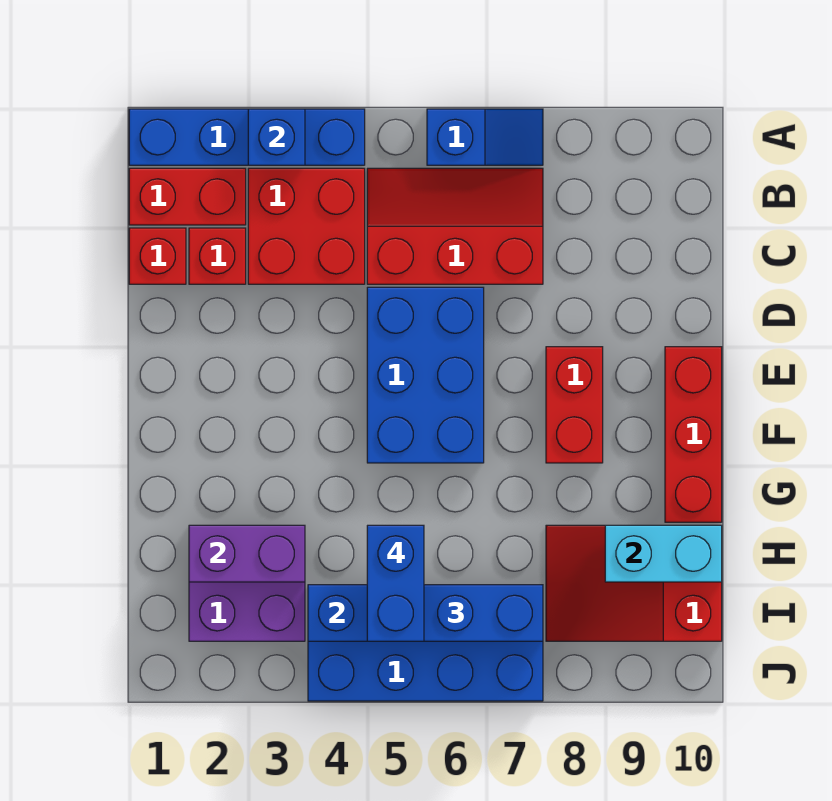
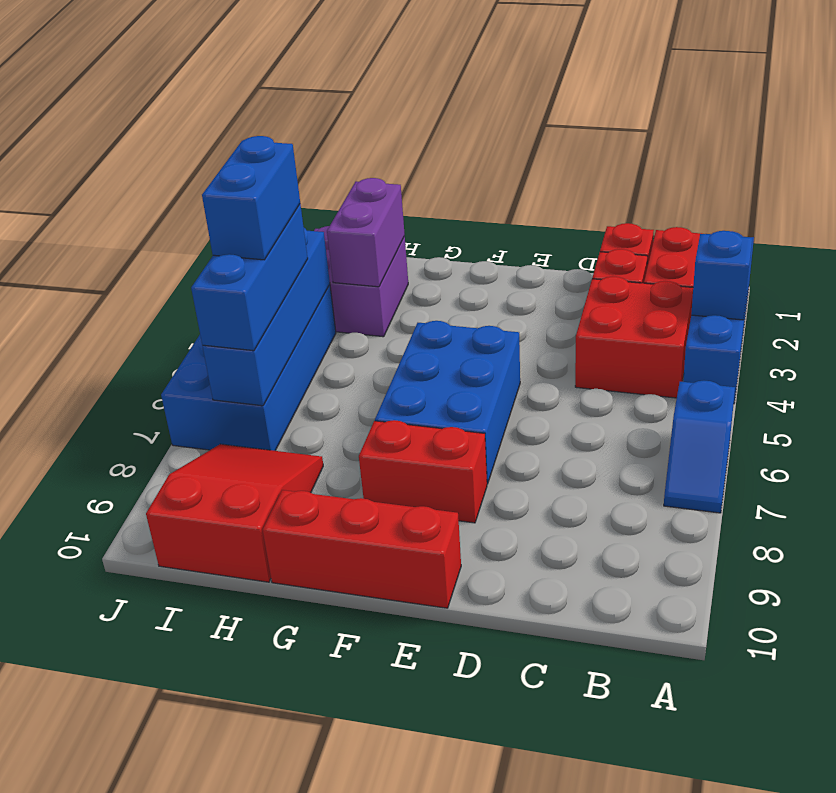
red slope B5:C7 level 1 top C -> none
blue brick D5:F6 level 1 -> blue brick E5:F7 level 1
blue brick H5:I5 level 4 -> blue brick I5:I6 level 4
cyan brick H9:H10 level 2 -> none

